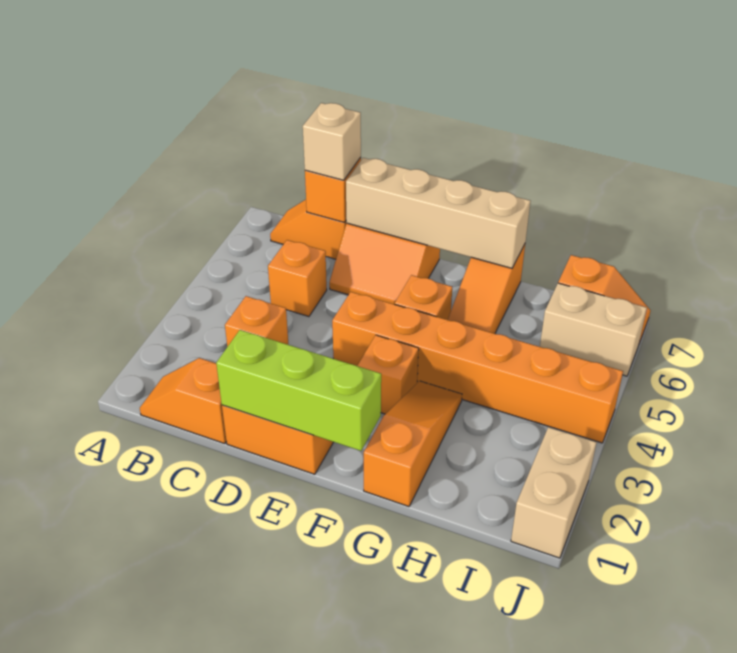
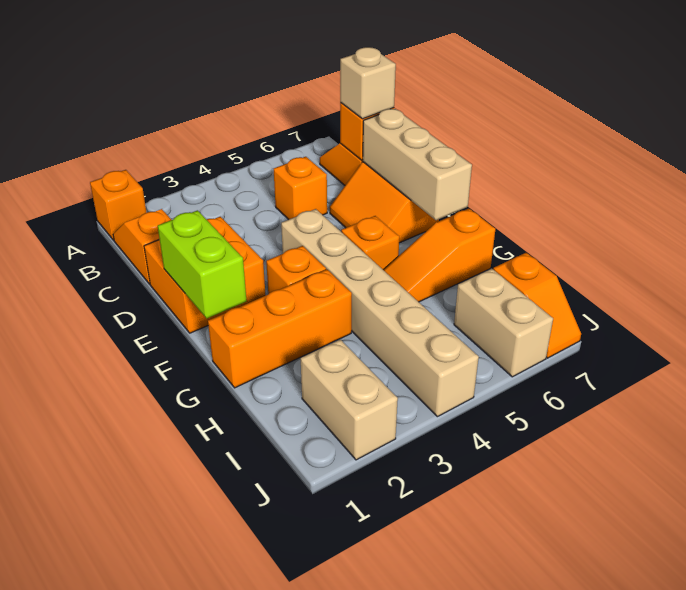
orange brick C3 level 1 -> orange brick A1 level 1
lime brick D1:F1 level 2 -> lime brick E1:F1 level 2
tan brick D7:G7 level 2 -> tan brick D7:F7 level 2
orange brick E4:J4 level 1 -> tan brick E4:J4 level 1
orange slope G1:G3 level 1 top 1 -> orange brick G1:G3 level 1
tan brick J1:J2 level 1 -> tan brick I2:J2 level 1

